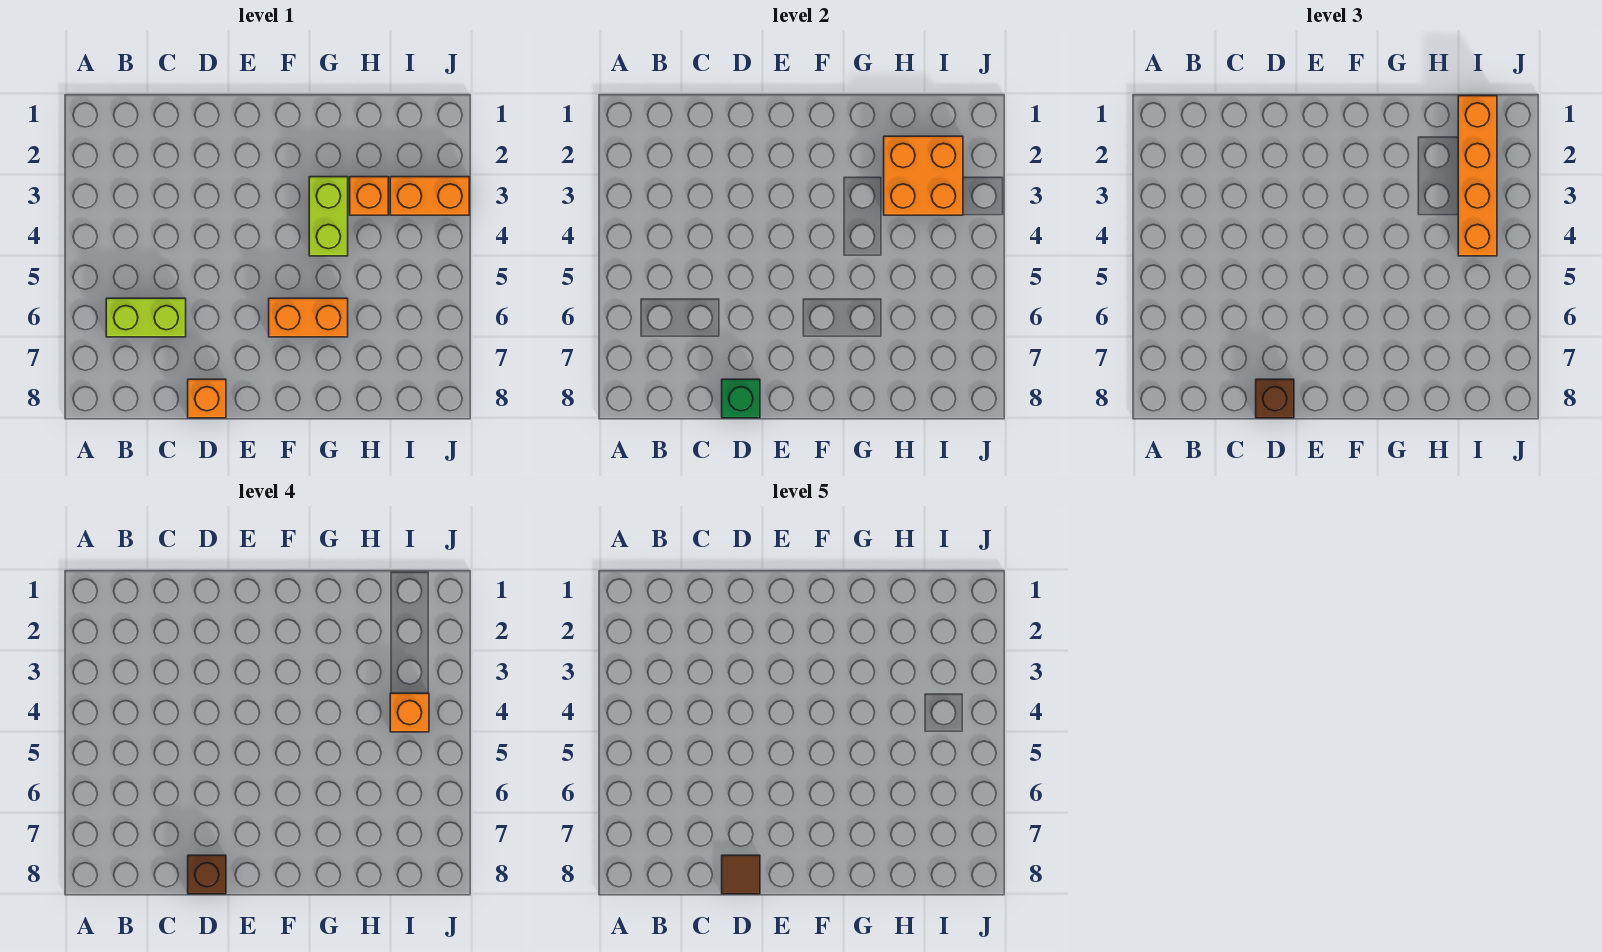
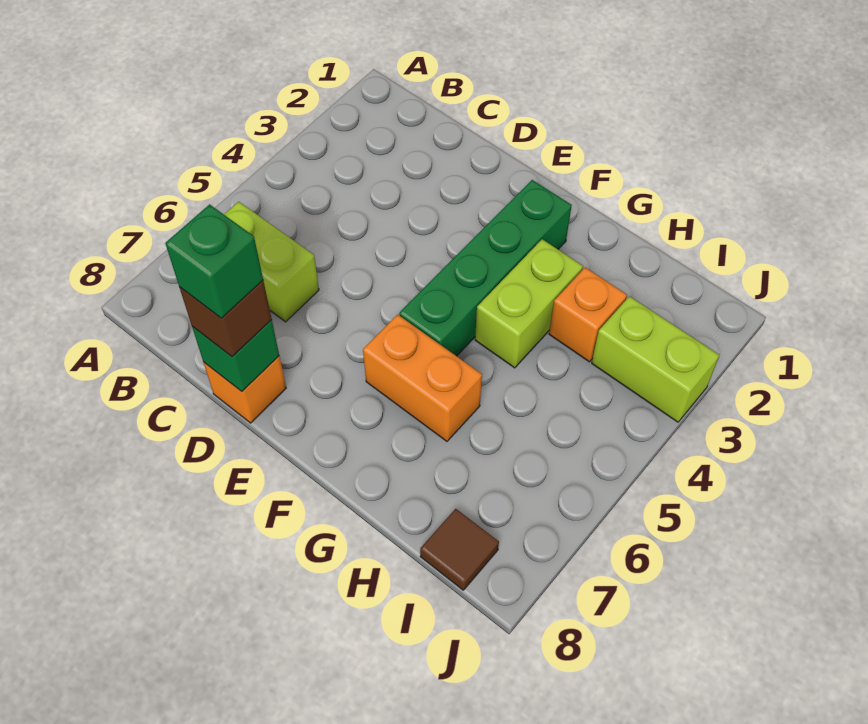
brown brick D8 level 4 -> green brick D8 level 4
brown tile D8 level 5 -> brown tile I8 level 1
none -> green brick F2:F5 level 1
orange brick H2:I3 level 2 -> none
orange brick I1:I4 level 3 -> none
orange brick I3:J3 level 1 -> lime brick I3:J3 level 1
orange brick I4 level 4 -> none

